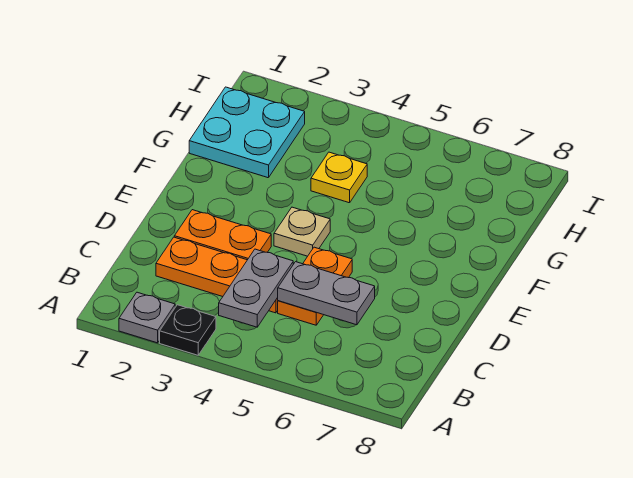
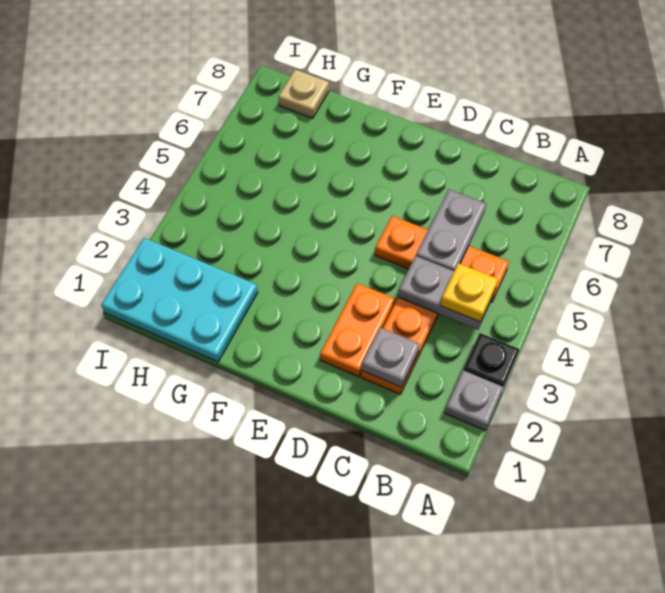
none -> grey plate C2 level 2
orange plate C5:D5 level 1 -> orange plate B5:D5 level 1
tan plate E4 level 1 -> tan plate H8 level 1
cyan plate G1:H2 level 1 -> cyan plate G1:I2 level 1
yellow plate G4 level 1 -> yellow plate B4 level 3

